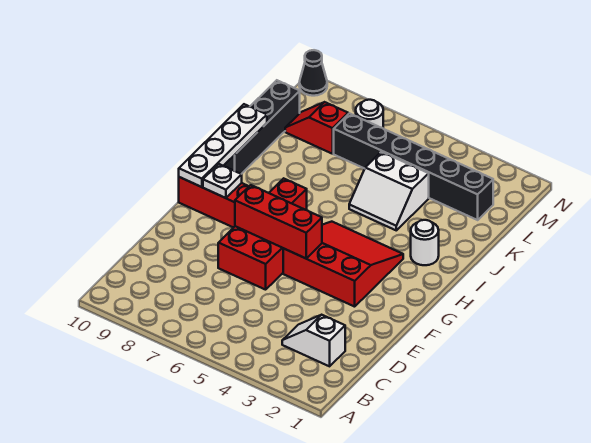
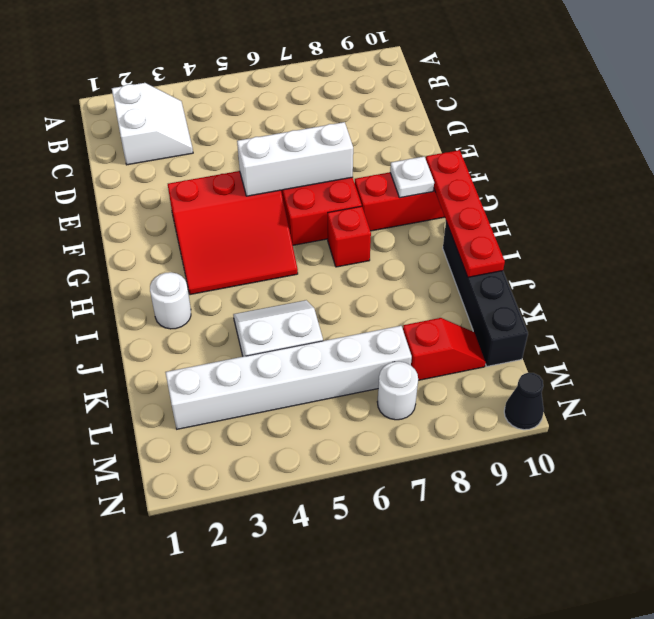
white slope C2:C3 level 1 top 2 -> white slope B2:C3 level 1 top 2
red brick F5:F7 level 2 -> white brick F5:F7 level 2
white plate G10:J10 level 2 -> red plate G10:J10 level 2
black brick L2:L7 level 1 -> white brick L2:L7 level 1

